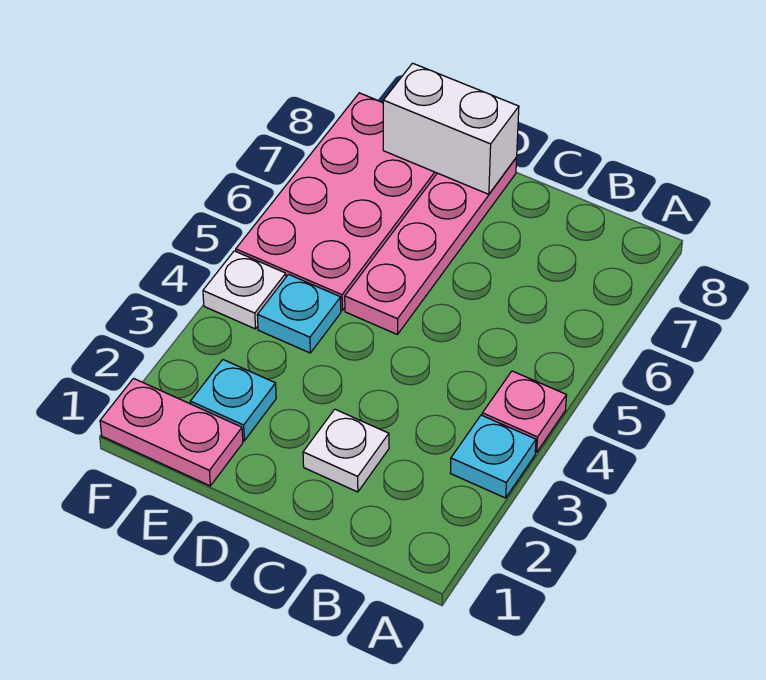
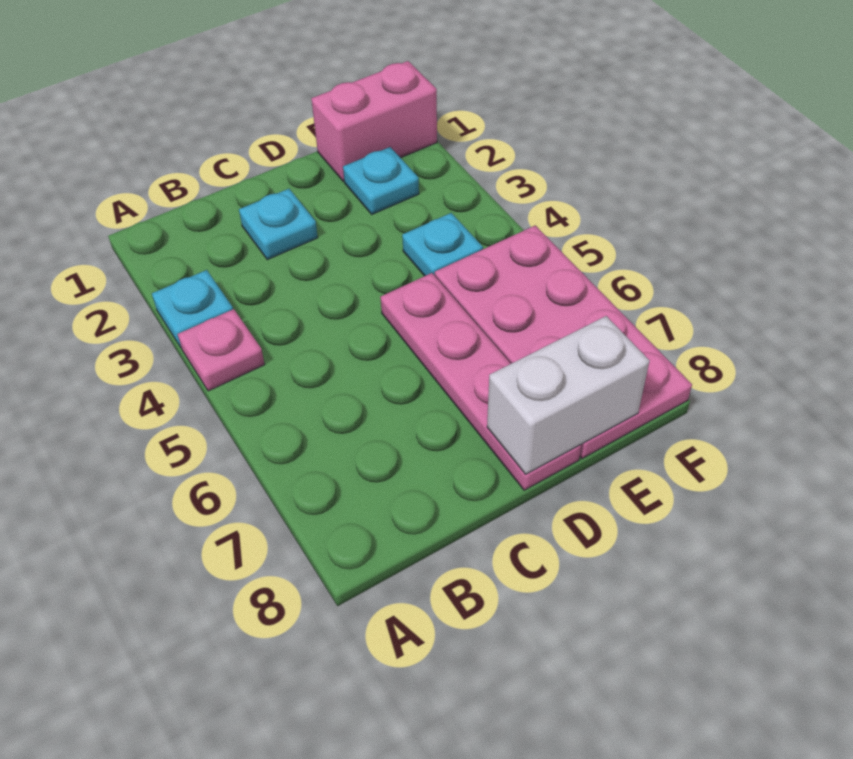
white plate C2 level 1 -> cyan plate C2 level 1
pink plate E1:F1 level 1 -> pink brick E1:F1 level 1
white plate F4 level 1 -> none

